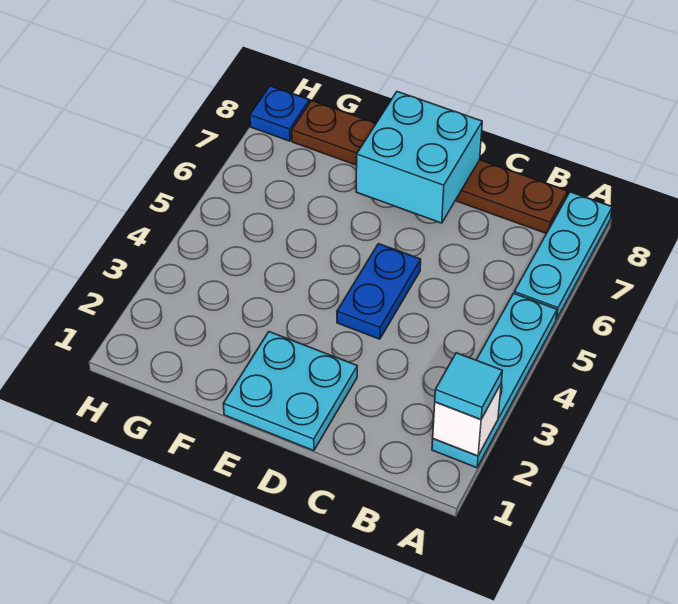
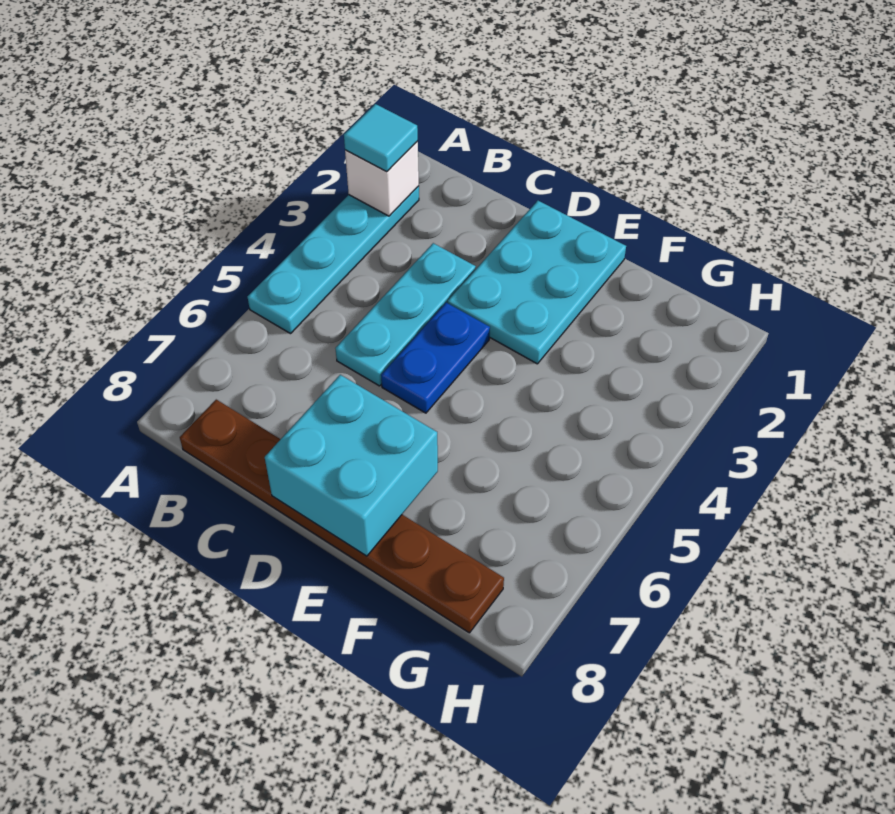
cyan plate A6:A8 level 1 -> cyan plate C3:C5 level 1
cyan plate D1:E2 level 1 -> cyan plate D1:E3 level 1
blue plate H8 level 1 -> none

